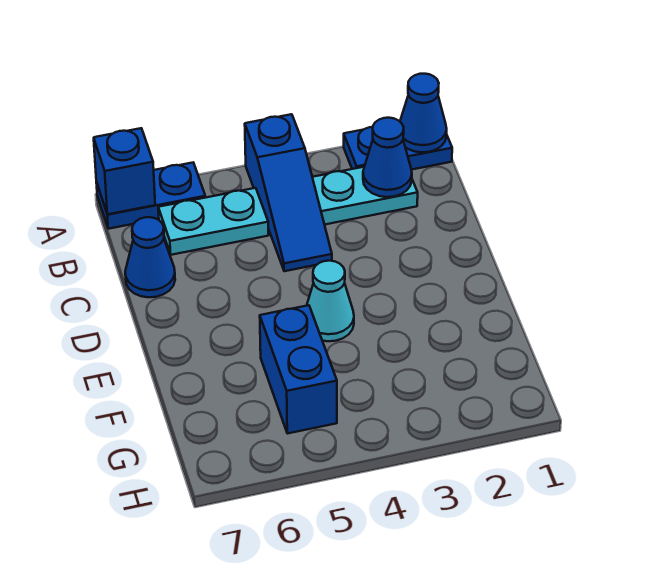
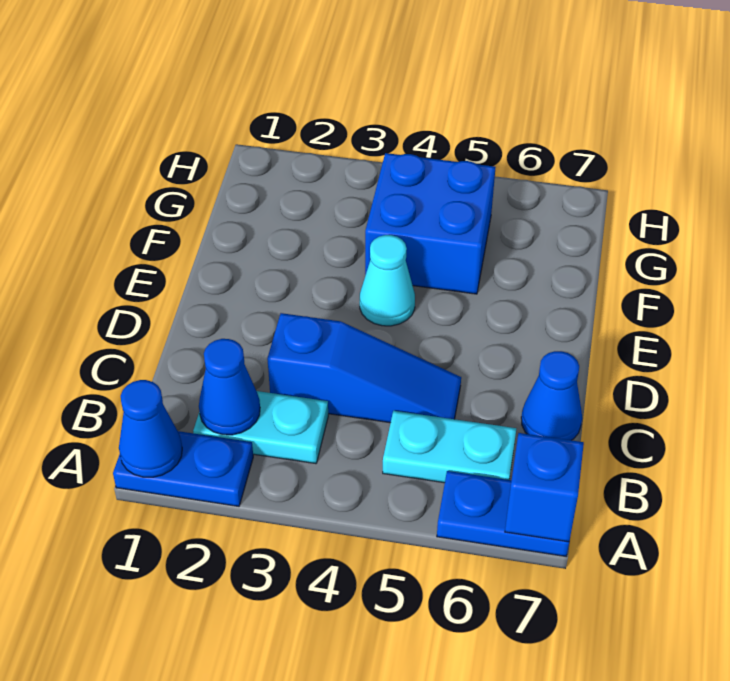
blue slope A4:C4 level 1 top A -> blue slope C3:C5 level 1 top 3
blue brick F5:G5 level 1 -> blue brick F4:G5 level 1

